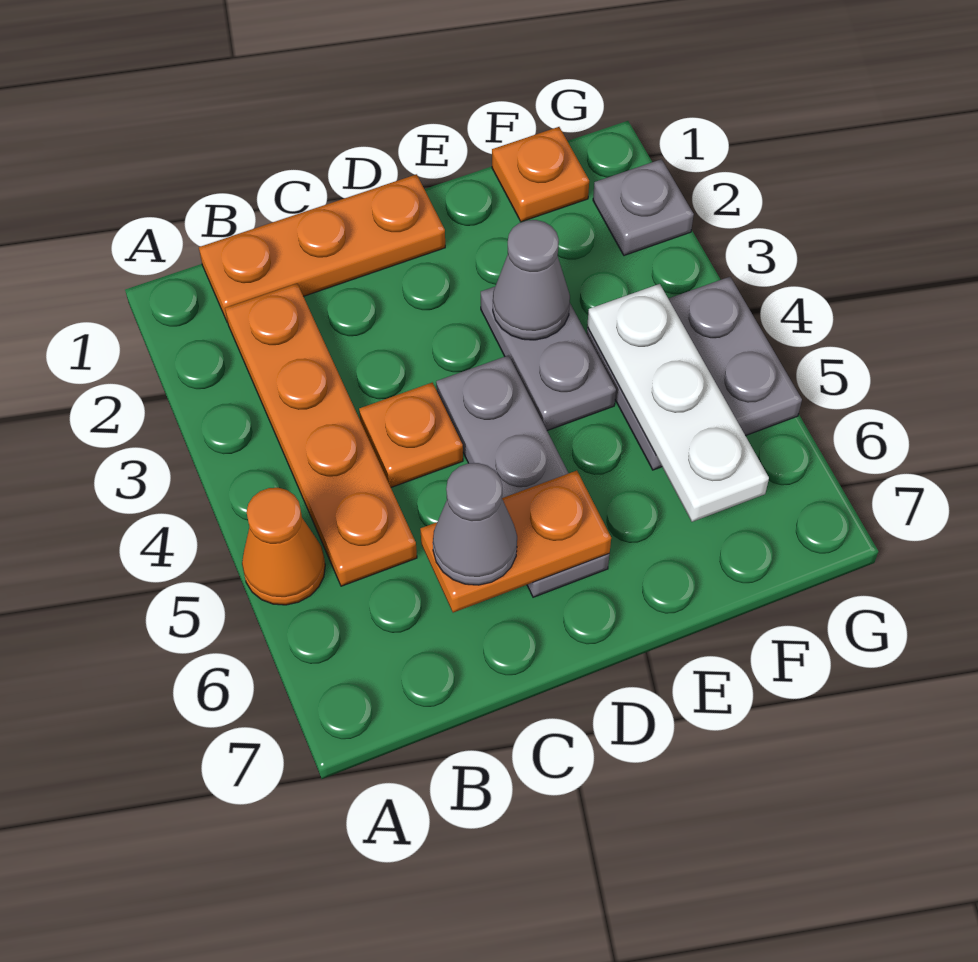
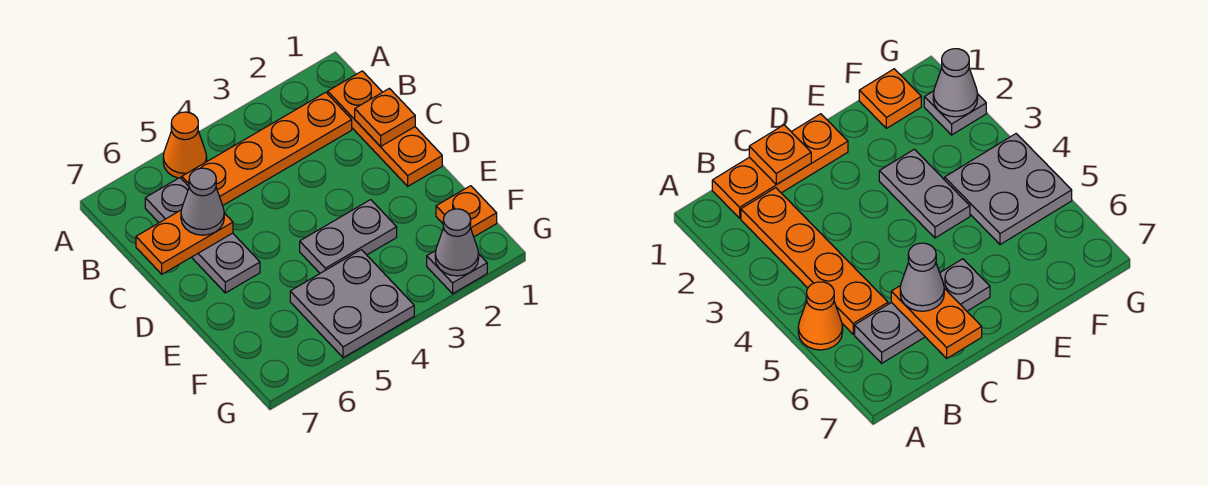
orange plate C4 level 1 -> orange plate C1 level 2
orange plate C6:D6 level 2 -> orange plate C6:C7 level 2
grey plate D4:D6 level 1 -> grey plate B6:D6 level 1
grey cone E3 level 2 -> grey cone G2 level 2
white plate F4:F6 level 2 -> none

